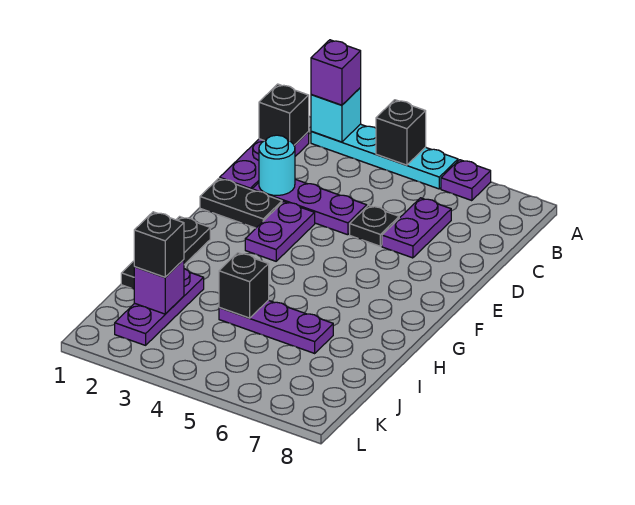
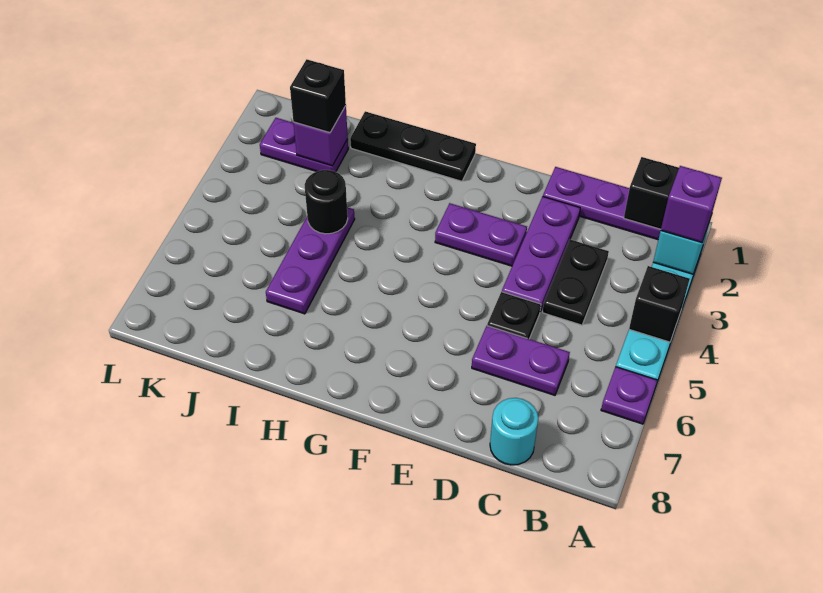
cyan round brick D2 level 2 -> cyan round brick C8 level 1
black plate E1:E2 level 1 -> black plate C3:C4 level 1
purple plate I2:K2 level 1 -> purple plate J2:K2 level 1
black brick I4 level 2 -> black round brick I4 level 2

